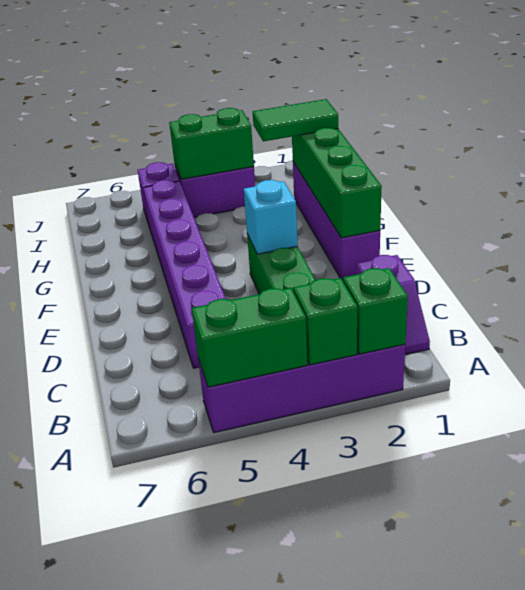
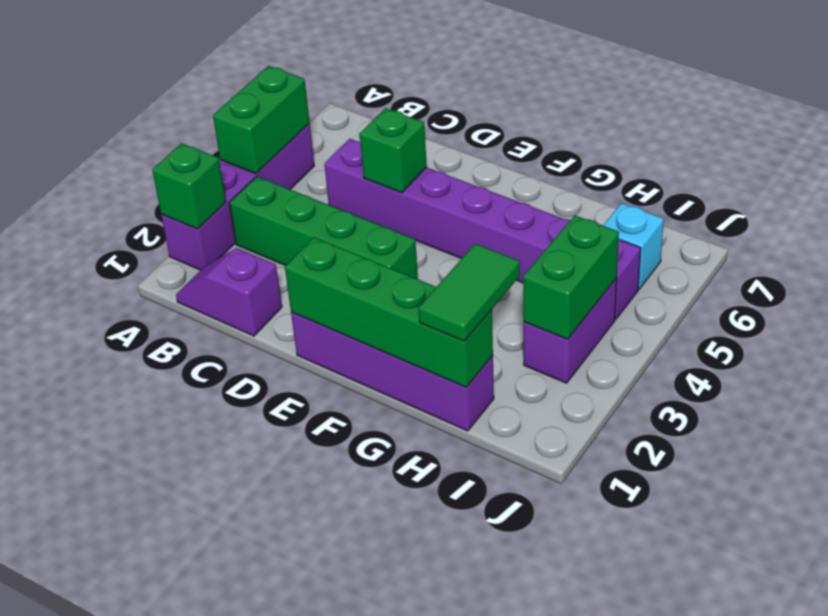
green brick A3 level 2 -> green brick D5 level 2
cyan brick E3 level 2 -> cyan brick I6 level 1

